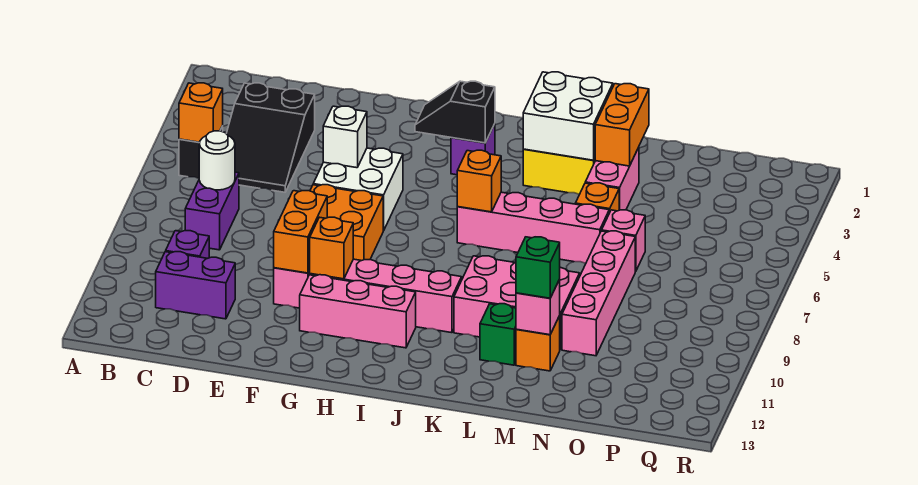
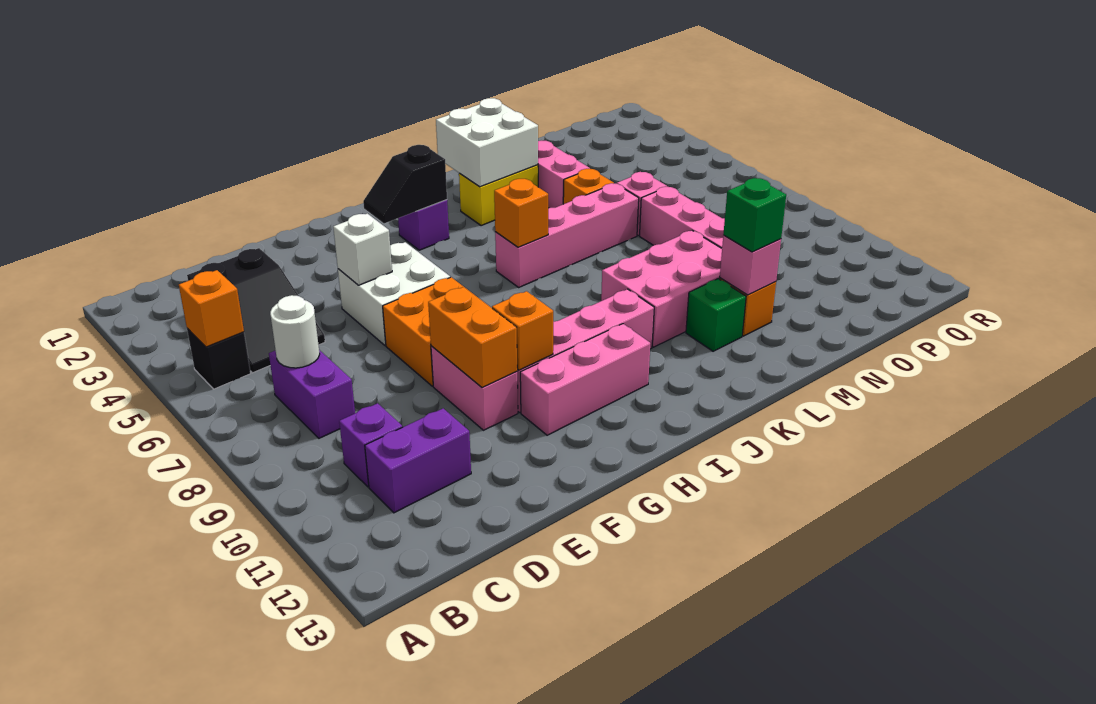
orange brick M2:M3 level 2 -> none

